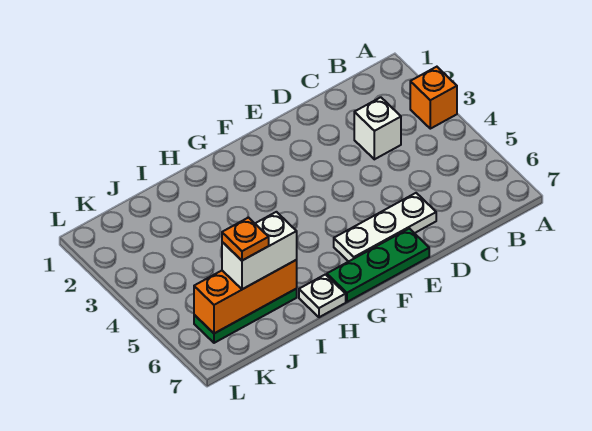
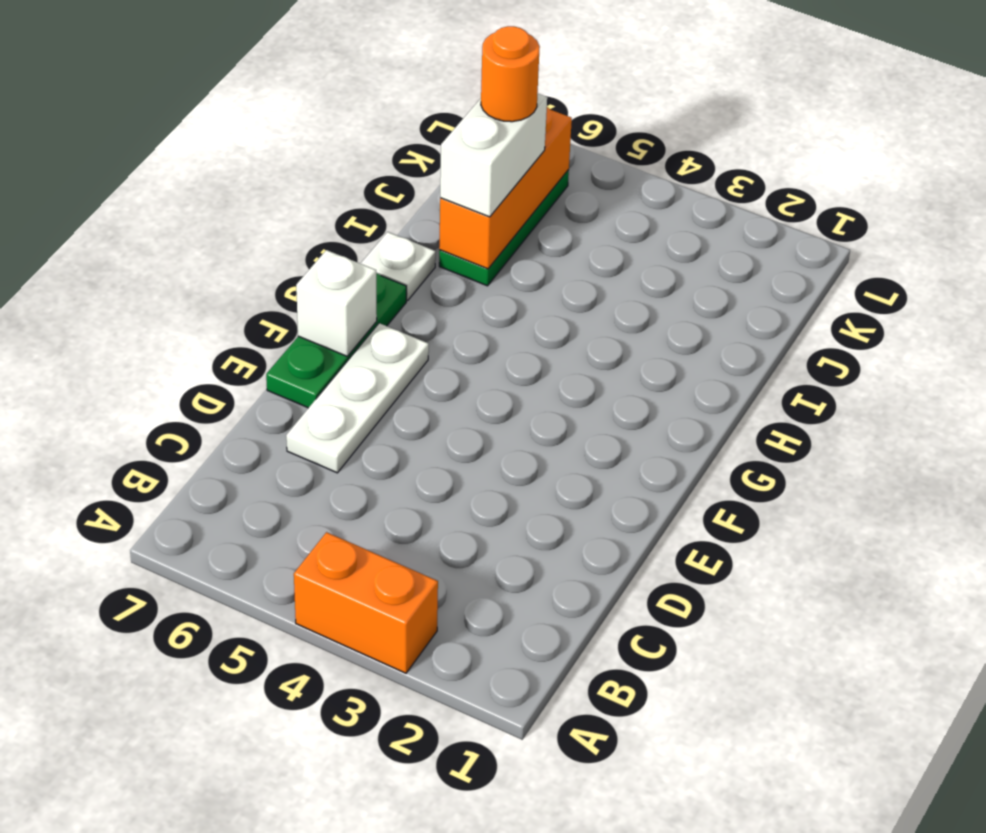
orange brick A3 level 1 -> orange brick A3:A4 level 1
white brick C3 level 1 -> white brick F7 level 2
orange plate J6 level 4 -> orange round brick J6 level 4

